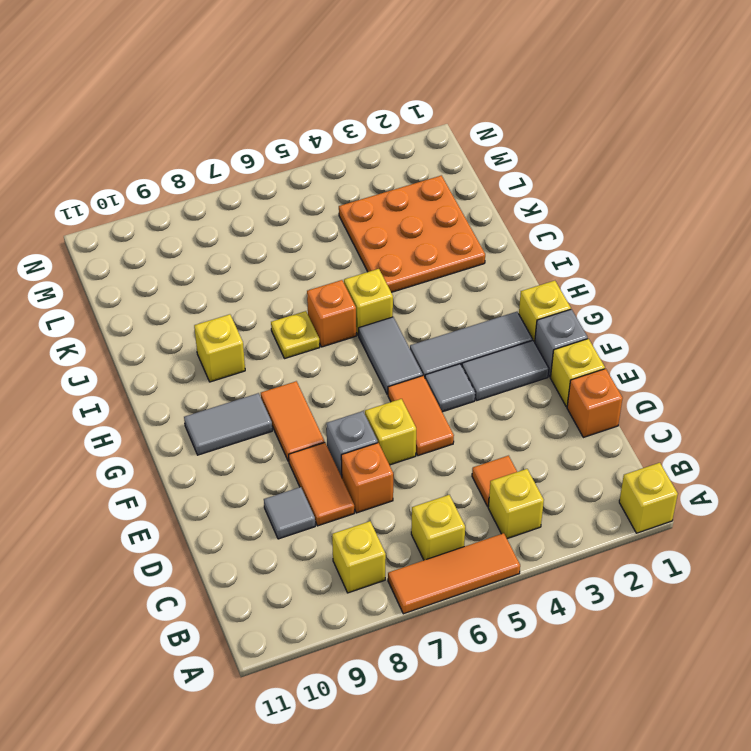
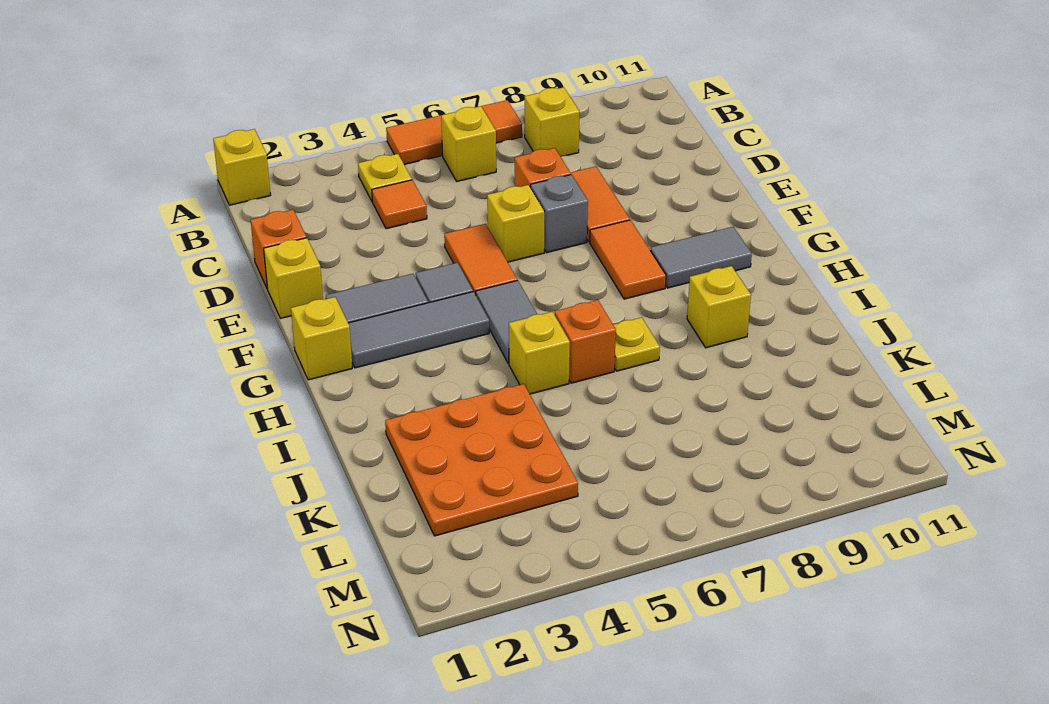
yellow brick B4 level 1 -> yellow plate B4 level 1
grey tile D9 level 1 -> none
grey brick F1 level 1 -> none

